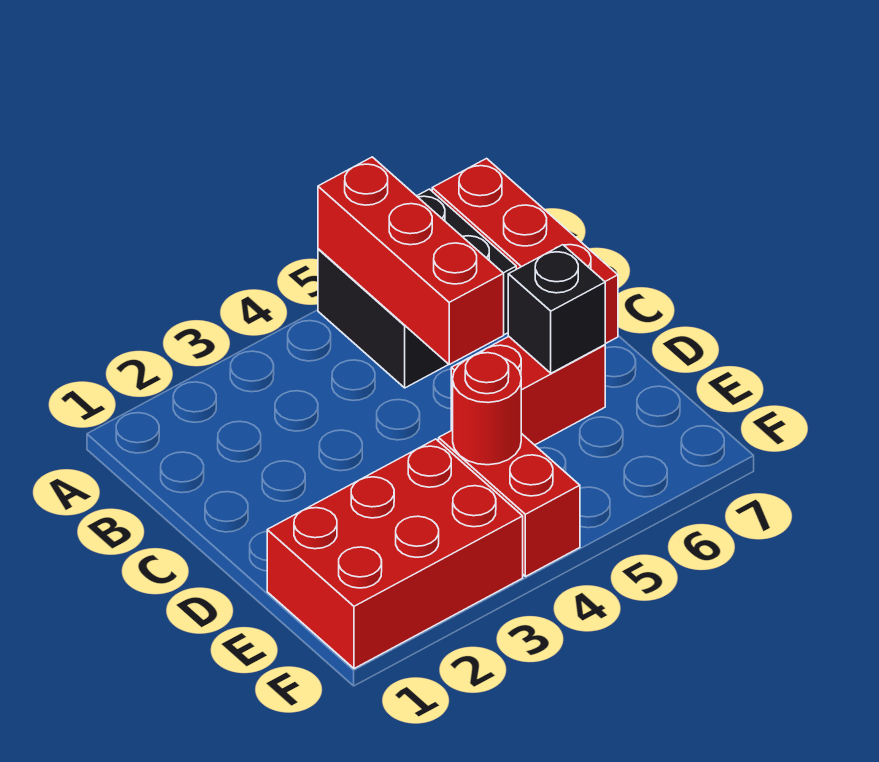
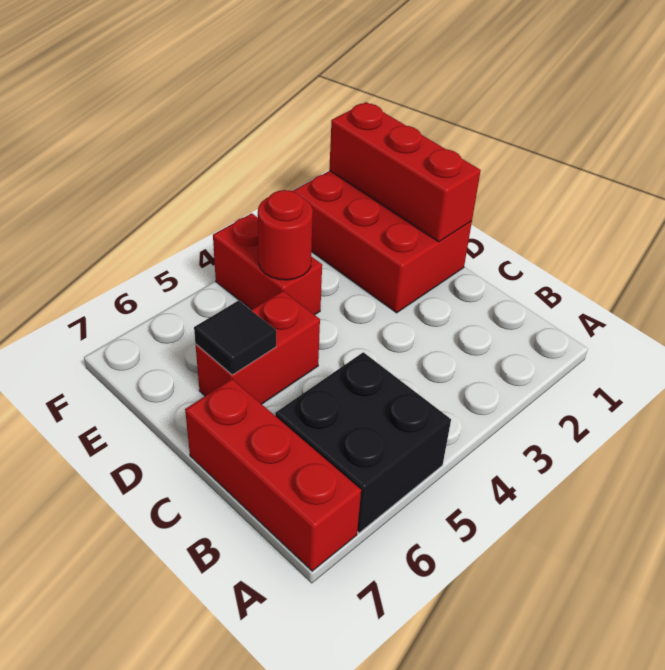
red brick A5:C5 level 2 -> red brick D1:F1 level 2
black brick D6 level 2 -> black tile D6 level 2
red brick E1:F3 level 1 -> red brick D1:F2 level 1

